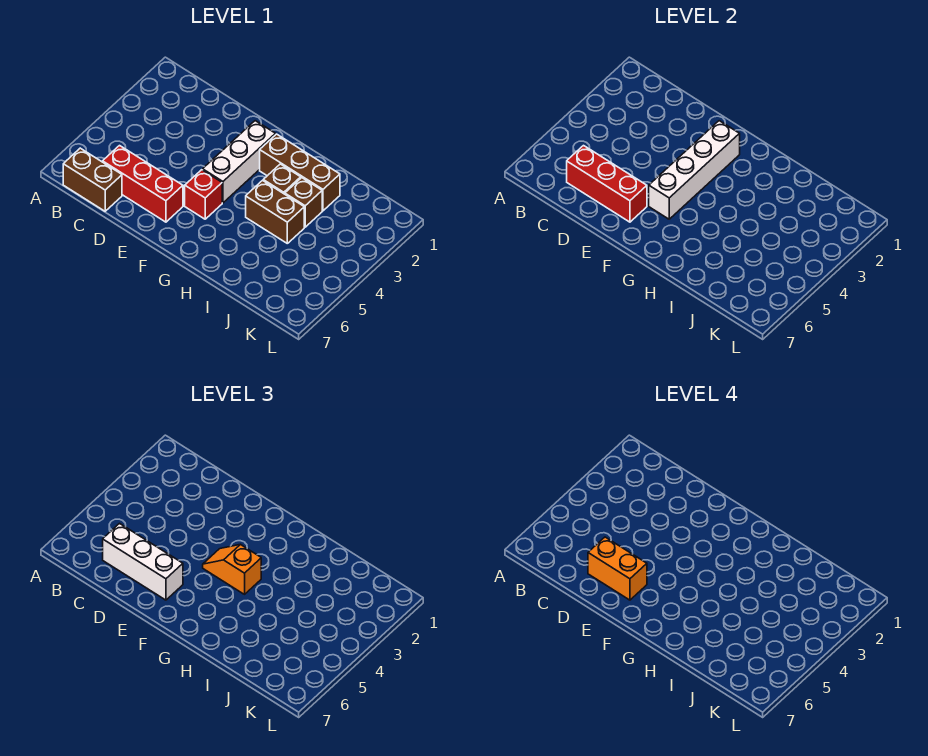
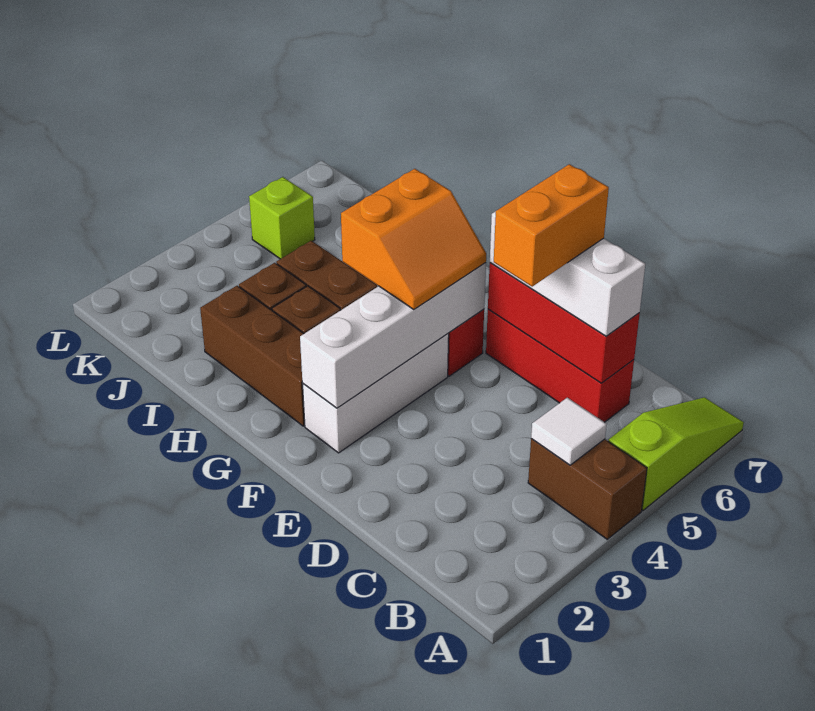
none -> lime slope A5:A7 level 1 top 5
none -> white tile B4 level 2
brown brick B7:C7 level 1 -> brown brick A4:B4 level 1
orange brick D6:E6 level 4 -> orange brick D5:D6 level 4
orange slope F4:G4 level 3 top G -> orange slope F4:G5 level 3 top G
none -> lime brick K5 level 1

